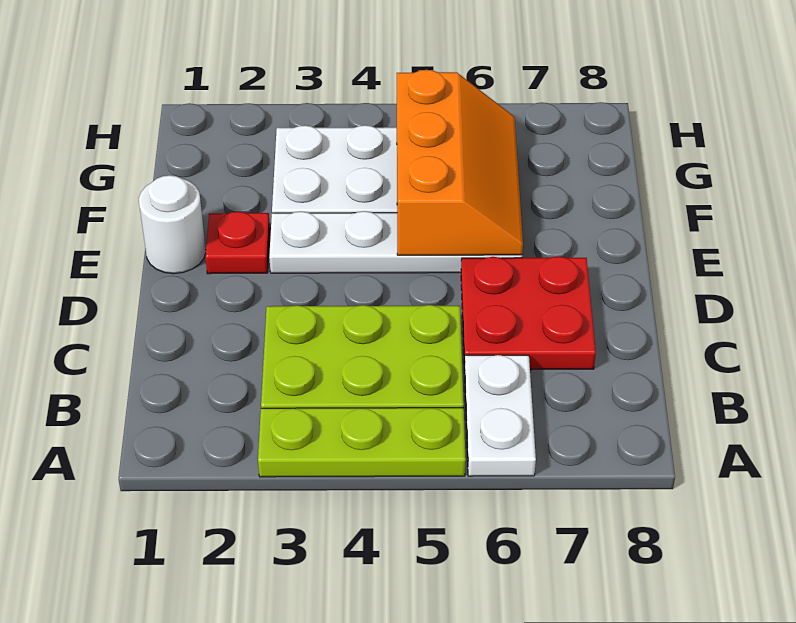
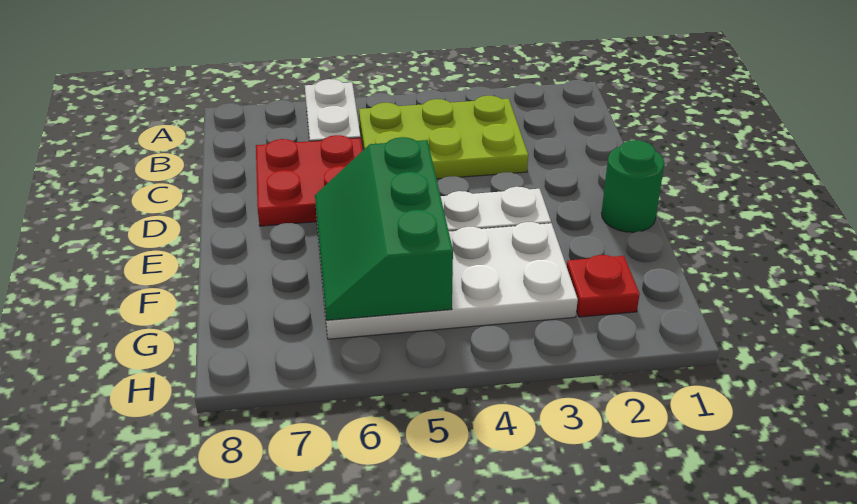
lime plate A3:A5 level 1 -> none
white round brick E1 level 1 -> green round brick E1 level 1
red plate E2 level 1 -> red plate G2 level 1
orange slope E5:G6 level 2 top 5 -> green slope E5:G6 level 2 top 5

